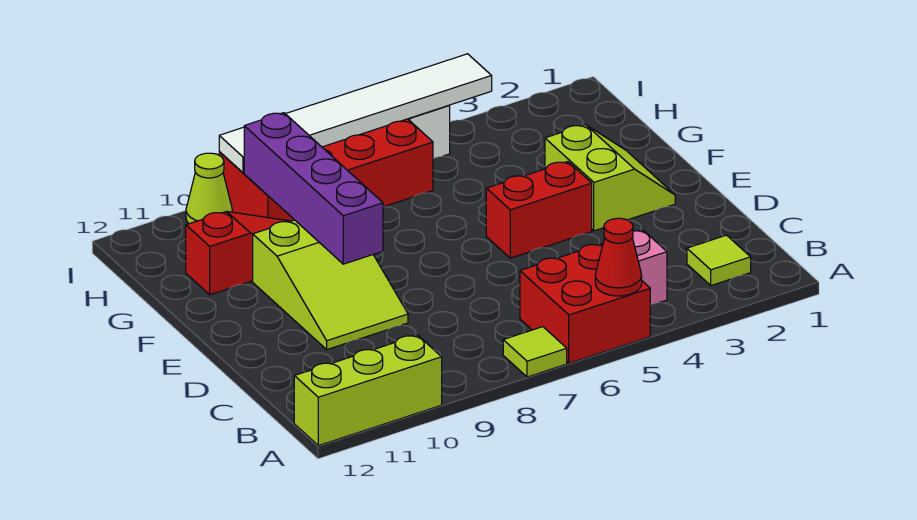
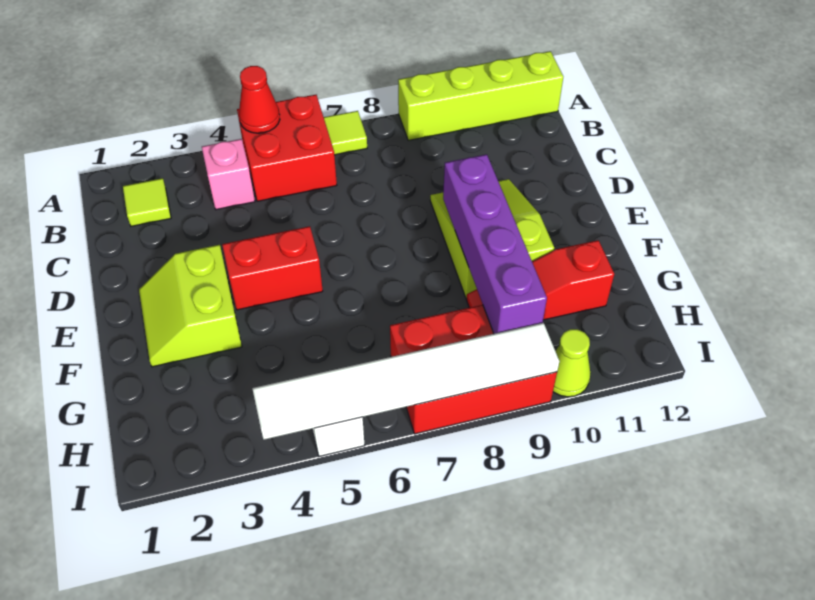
lime brick A10:A12 level 1 -> lime brick A9:A12 level 1
red brick H6:I9 level 1 -> red brick H7:I9 level 1

